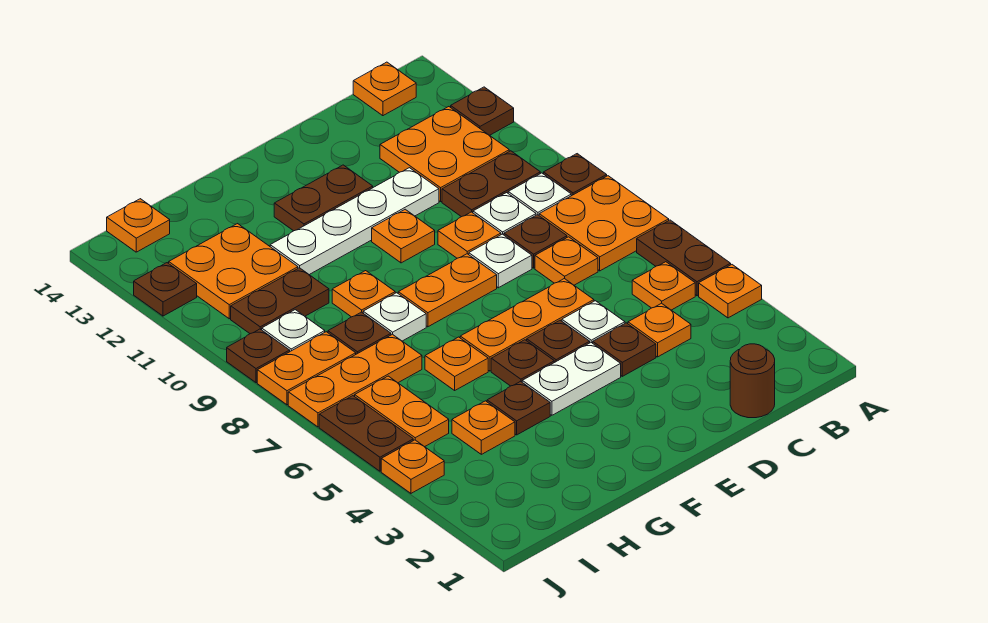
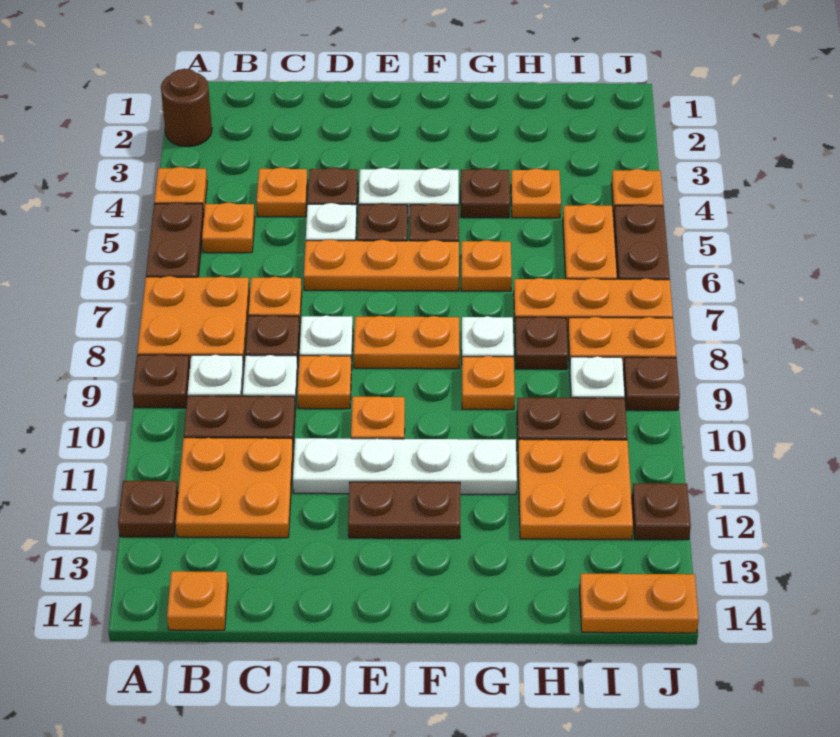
brown round brick C1 level 1 -> brown round brick A2 level 1
orange plate I14 level 1 -> orange plate I14:J14 level 1

